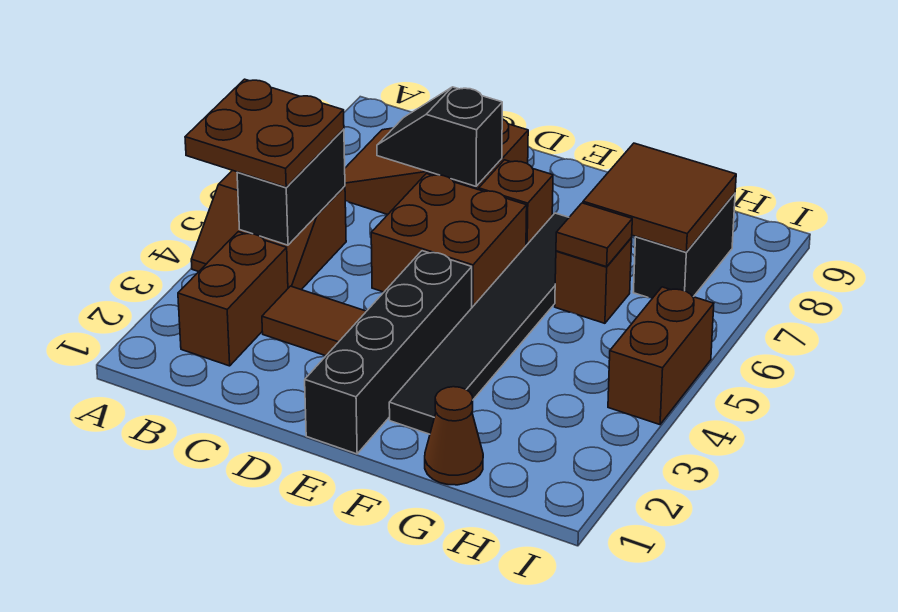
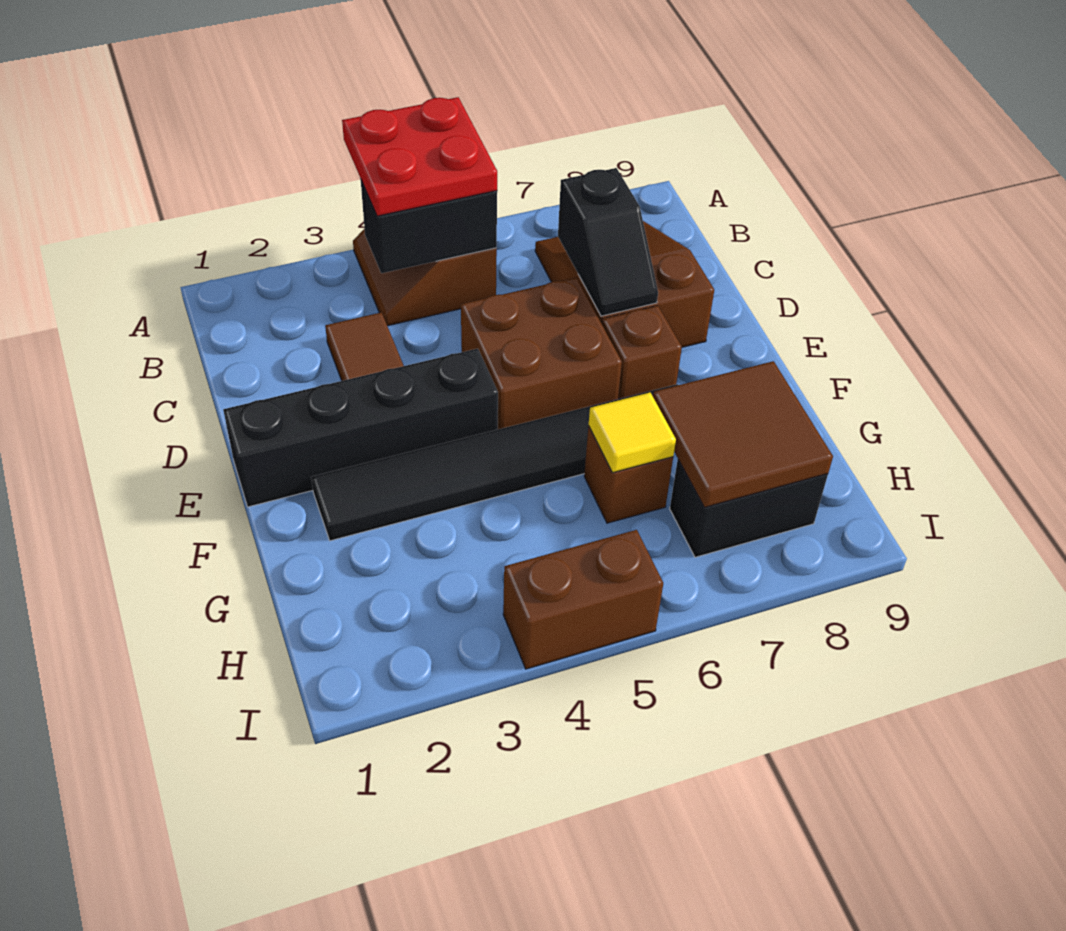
brown plate A4:B5 level 3 -> red plate A4:B5 level 3
brown brick B2:B3 level 1 -> none
black slope C7:D7 level 2 top D -> black slope C7:D7 level 2 top C
brown cone G1 level 1 -> none
brown tile G6 level 2 -> yellow tile G6 level 2

